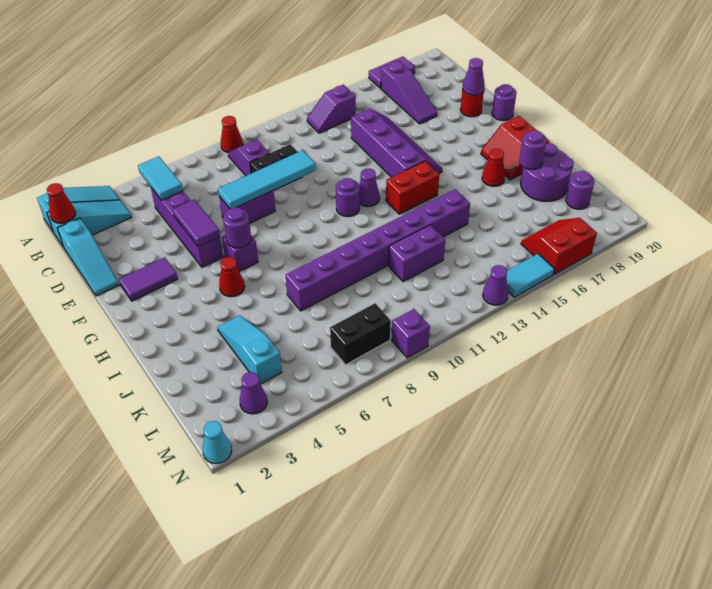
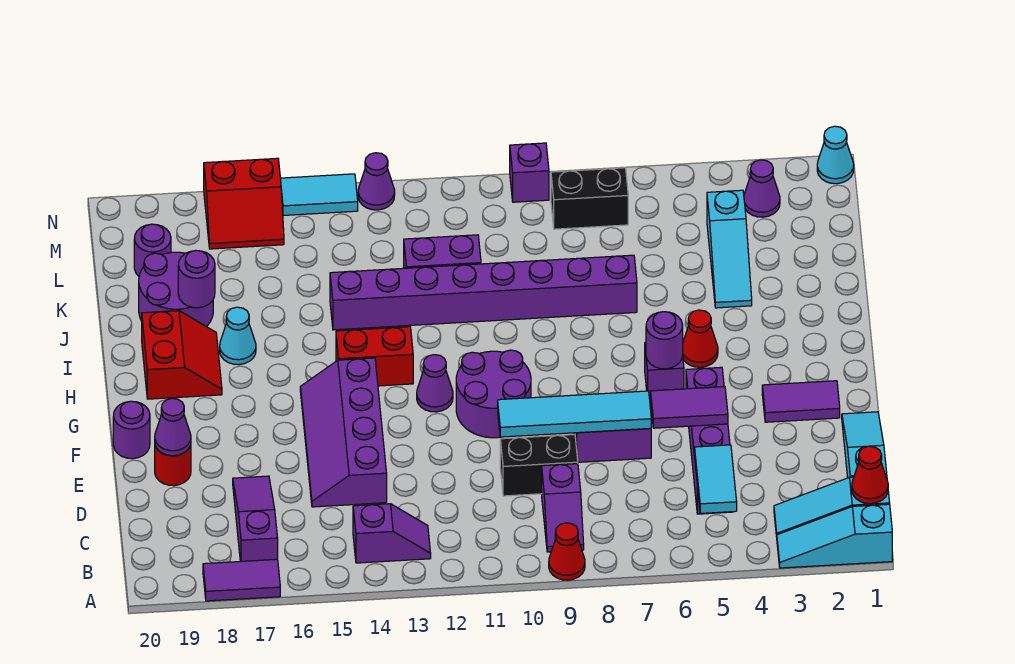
purple tile E5:F5 level 2 -> purple tile E5:E6 level 2
purple round brick G11 level 1 -> purple round brick F10:G11 level 1
red cone I17 level 1 -> cyan cone I17 level 1

